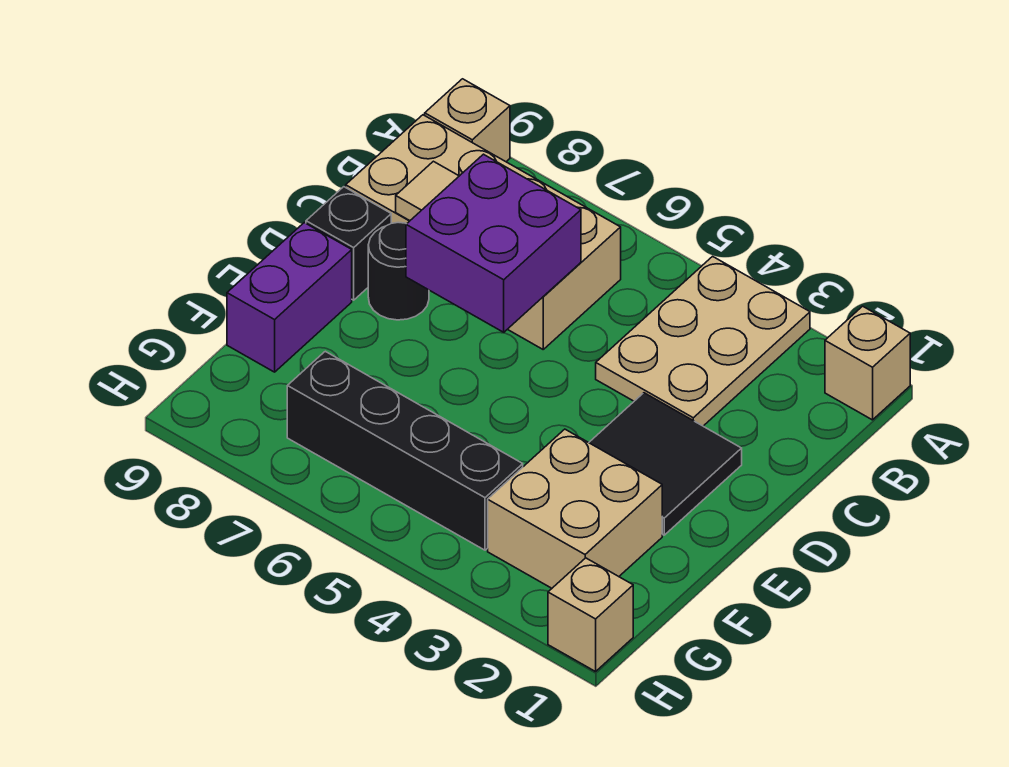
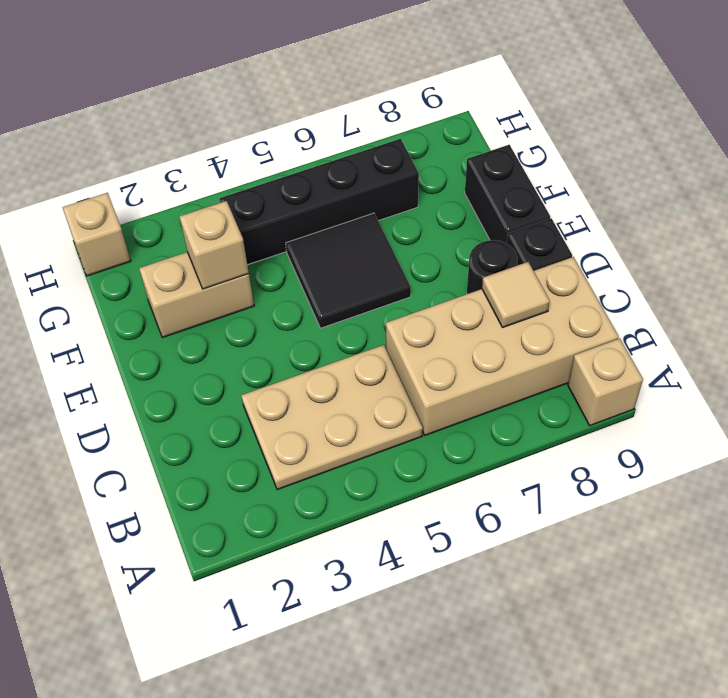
tan brick A1 level 1 -> tan brick F3 level 2
tan plate A3:C4 level 1 -> tan plate B3:C5 level 1
purple brick C6:D7 level 2 -> none
black tile D2:E3 level 1 -> black tile E5:F6 level 1
purple brick E9:F9 level 1 -> black brick E9:F9 level 1
tan brick F2:G3 level 1 -> tan brick F2:F3 level 1

